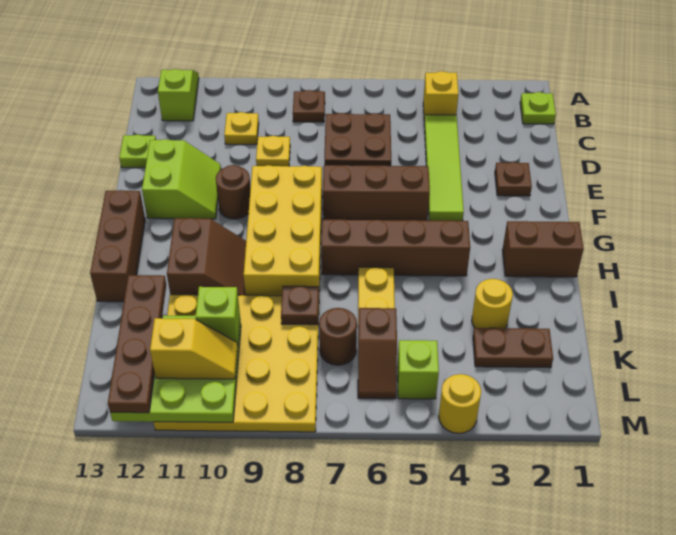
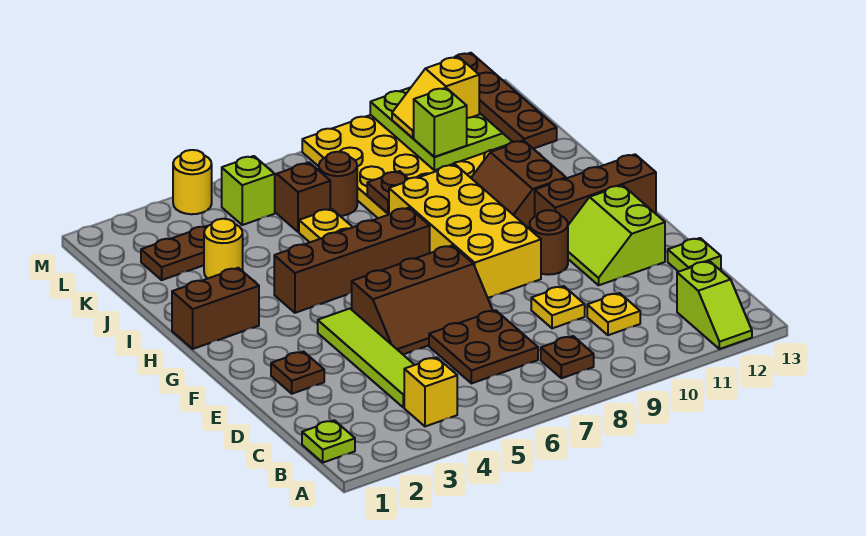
brown brick G13:I13 level 1 -> brown brick G11:G13 level 1

